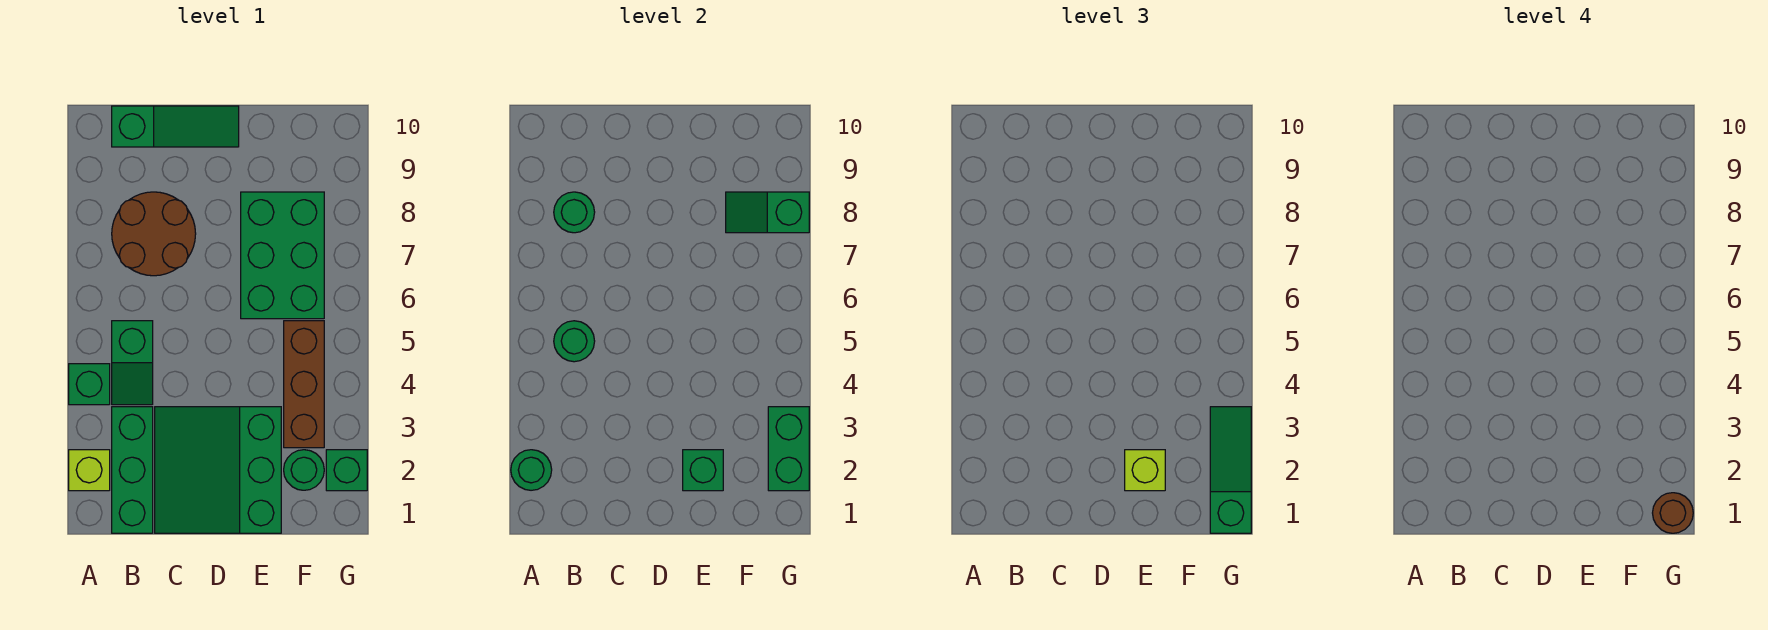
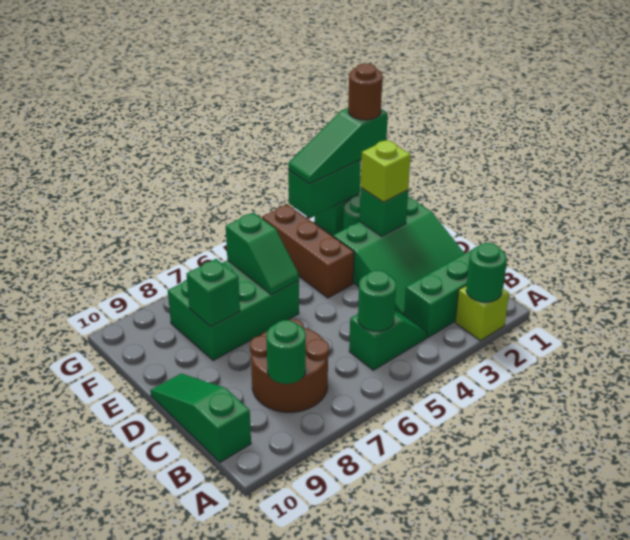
green brick A4 level 1 -> green brick E8 level 2
brown brick F3:F5 level 1 -> brown brick E4:G4 level 1
green slope F8:G8 level 2 top G -> green slope E6:F6 level 2 top F

